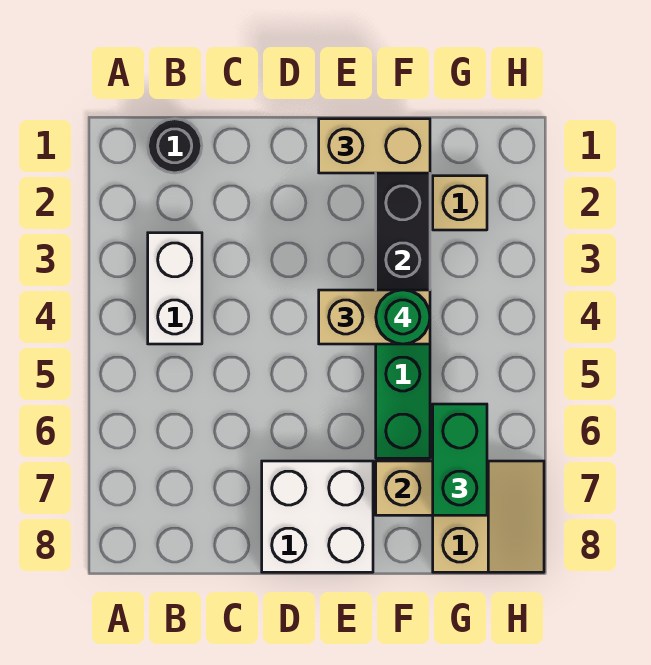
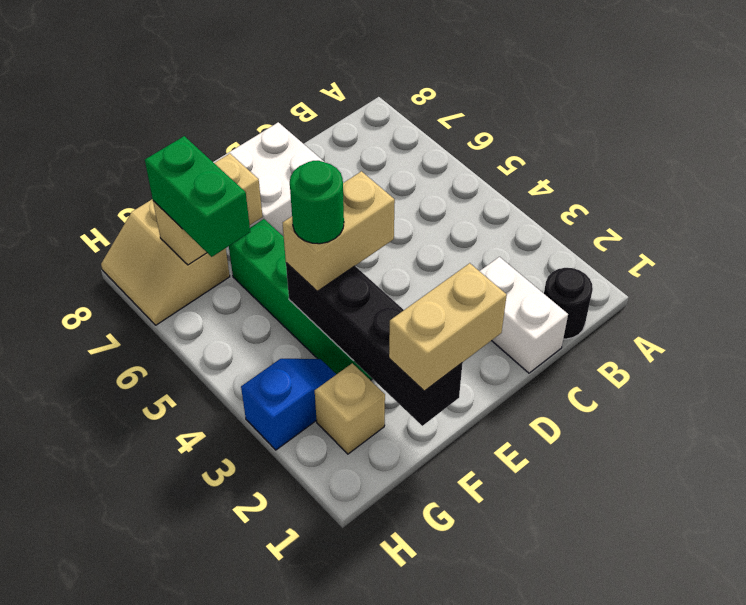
white brick B3:B4 level 1 -> white brick C1:C2 level 1
none -> blue slope G3:H3 level 1 top H

